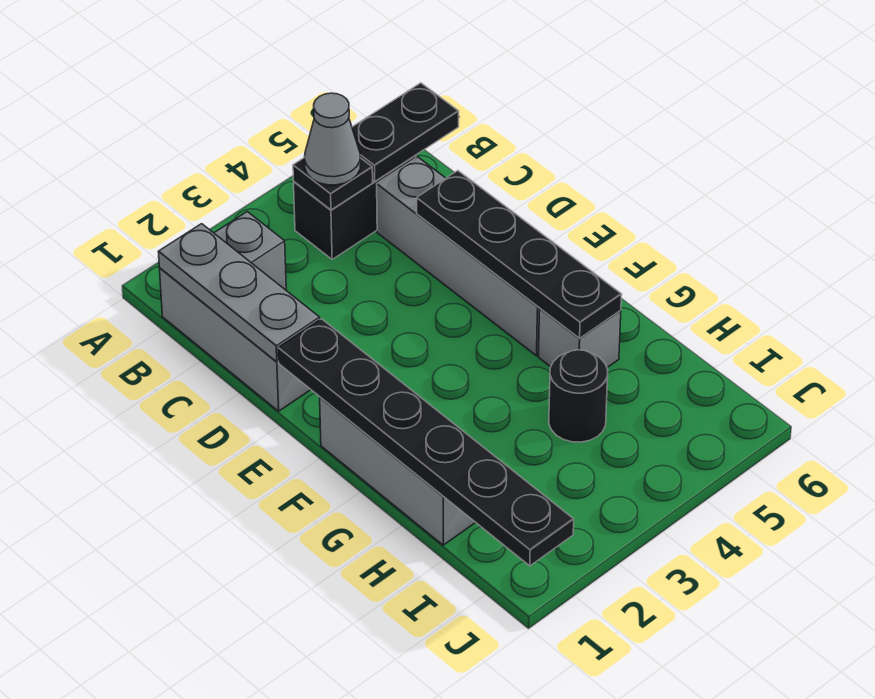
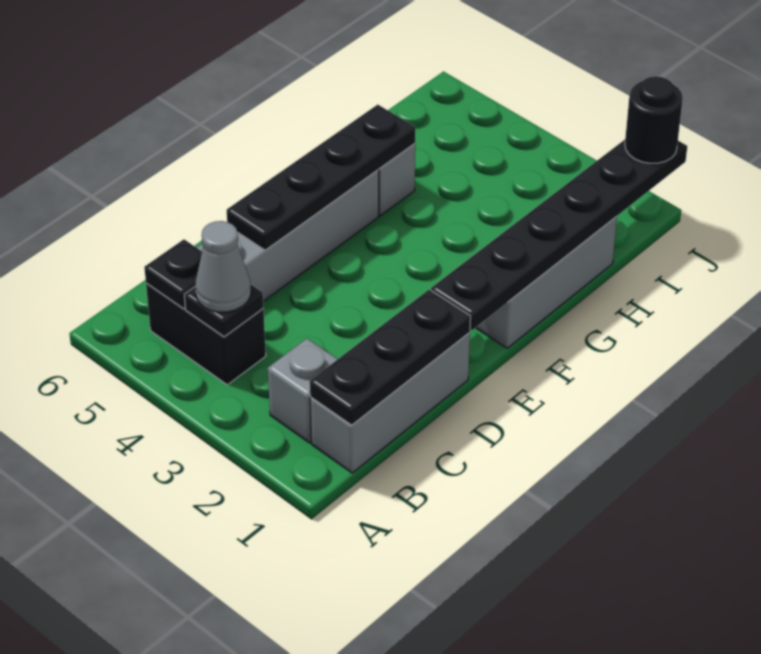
grey plate B1:D1 level 2 -> black plate B1:D1 level 2
black plate B5:B6 level 2 -> black plate B5 level 2
black round brick H4 level 1 -> black round brick J1 level 3

